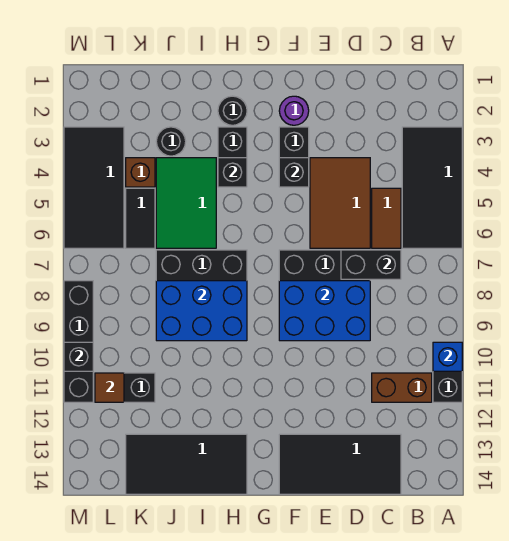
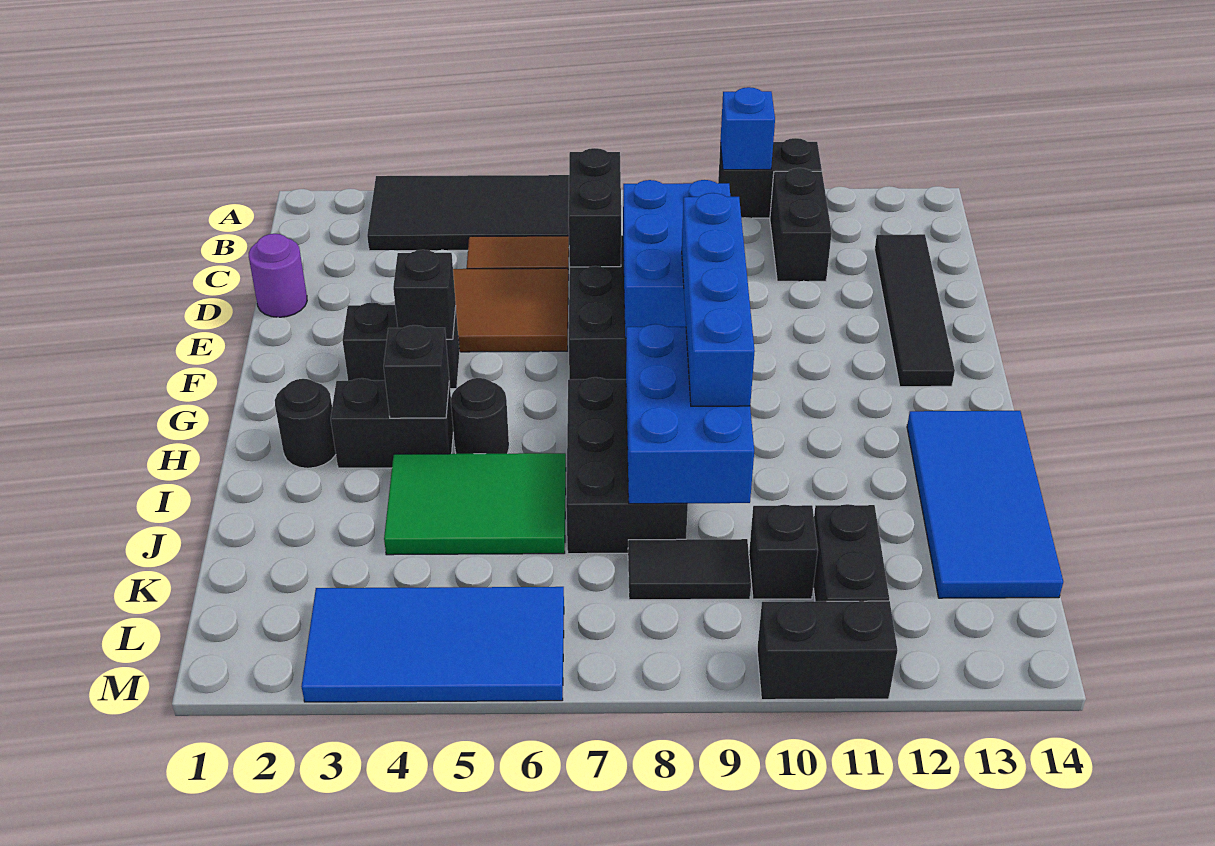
brown brick B11:C11 level 1 -> black brick B11:C11 level 1
black tile C13:F14 level 1 -> black tile C13:F13 level 1
purple round brick F2 level 1 -> purple round brick D1 level 1
none -> blue brick F9:I9 level 3
black tile H13:K14 level 1 -> blue tile H13:K14 level 1
black round brick J3 level 1 -> black round brick H5 level 1
brown brick K4 level 1 -> none
black tile K5:K6 level 1 -> black tile K8:K9 level 1
black tile L3:M6 level 1 -> blue tile L3:M6 level 1
brown tile L11 level 2 -> none
black brick M8:M11 level 1 -> black brick M10:M11 level 1
black brick M10 level 2 -> black brick K10 level 1

